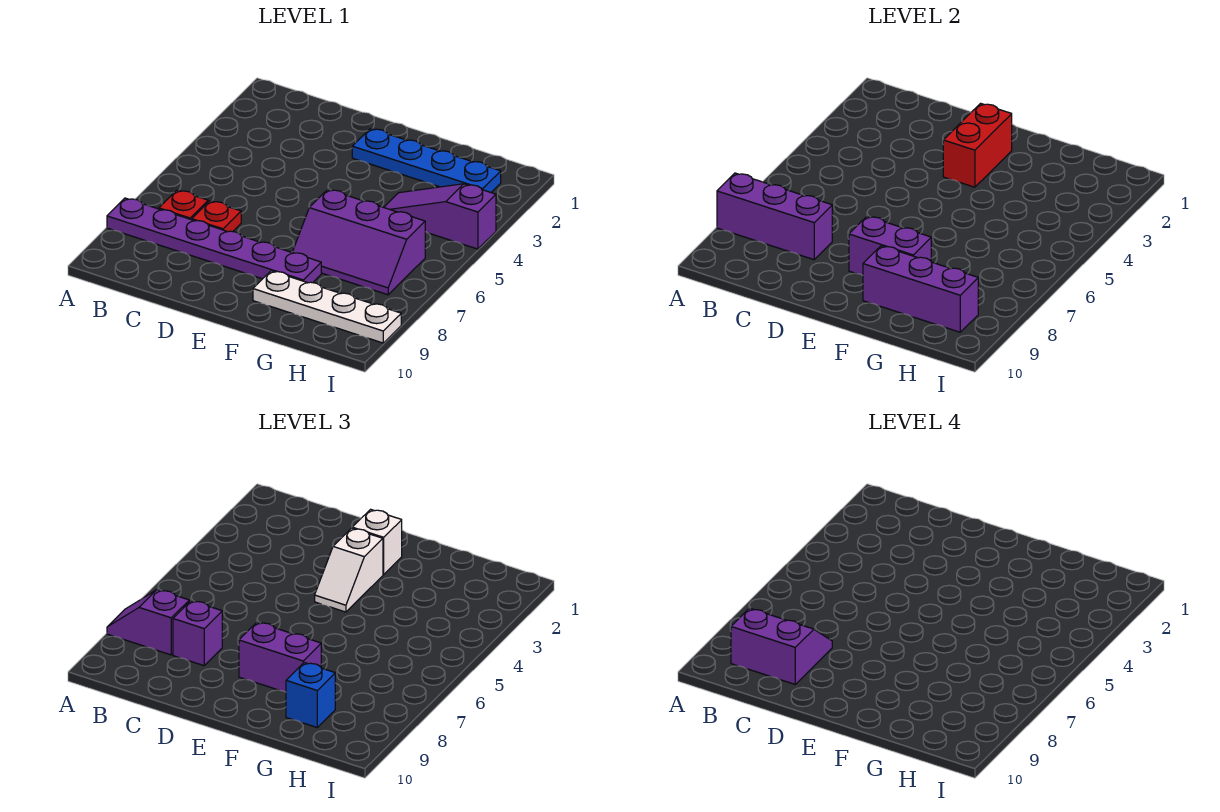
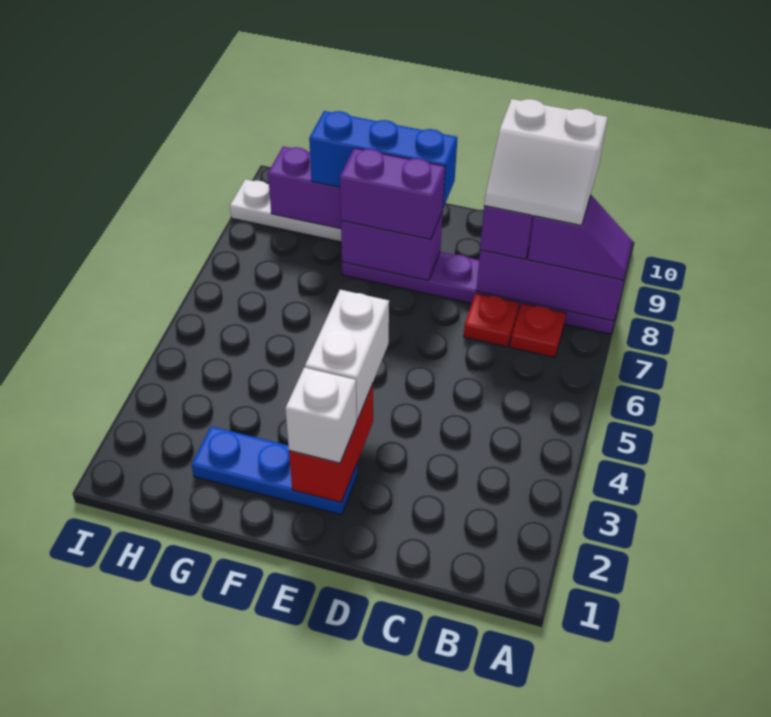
purple slope B8:C9 level 4 top 9 -> white slope B8:C9 level 4 top 9
blue plate E2:H2 level 1 -> blue plate E2:G2 level 1
white slope E3:E4 level 3 top 3 -> white brick E3:E4 level 3
purple slope F6:H7 level 1 top 6 -> none
purple slope G4:I4 level 1 top I -> none
blue brick G9 level 3 -> blue brick E9:G9 level 3

